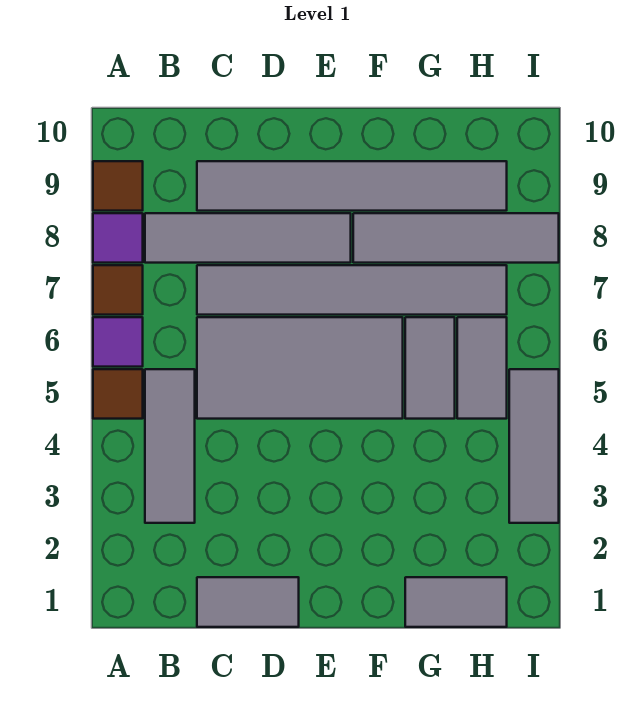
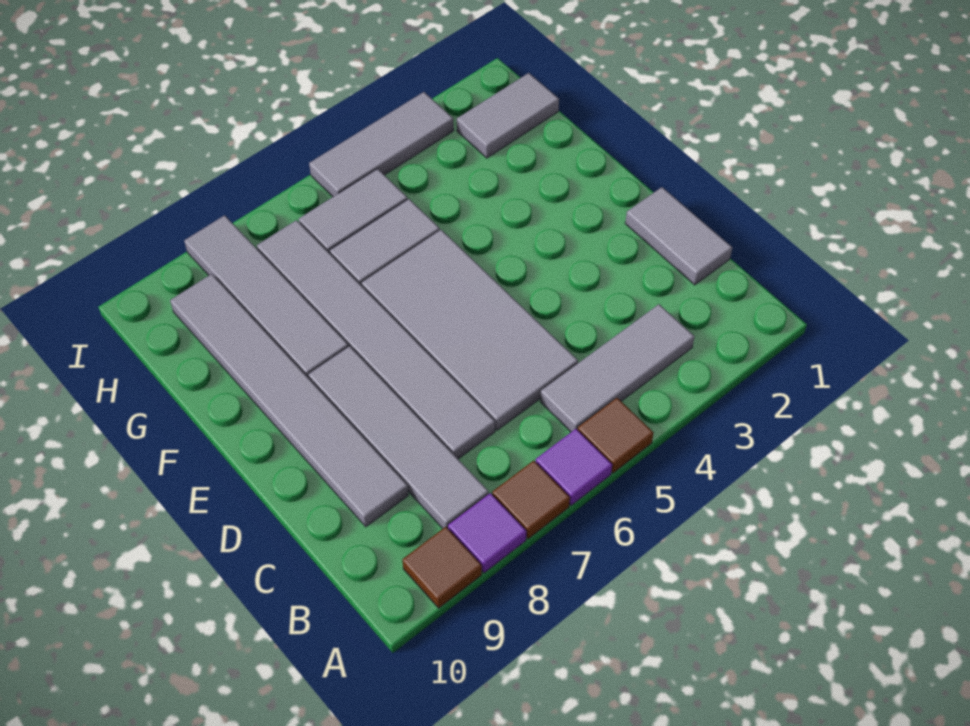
grey tile G1:H1 level 1 -> grey tile H1:H2 level 1

